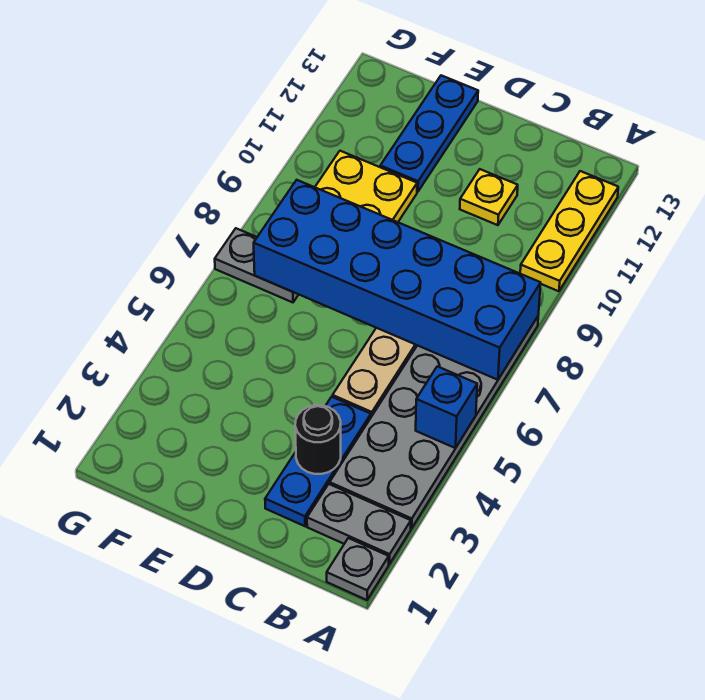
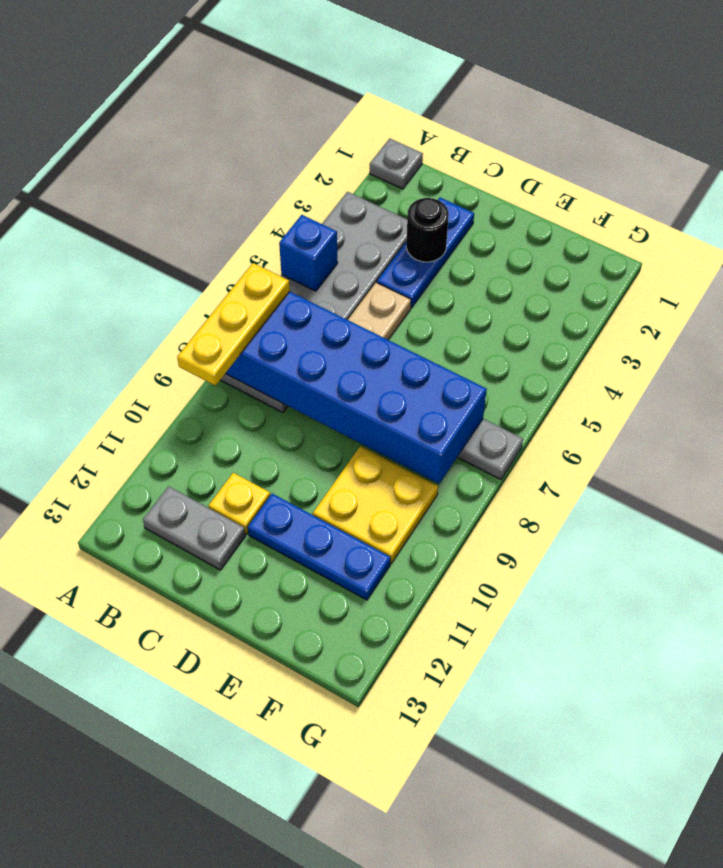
grey plate A2:B2 level 1 -> grey plate B12:C12 level 1
yellow plate A10:A12 level 1 -> yellow plate A7:A9 level 3
blue plate E11:E13 level 1 -> blue plate D11:F11 level 1

